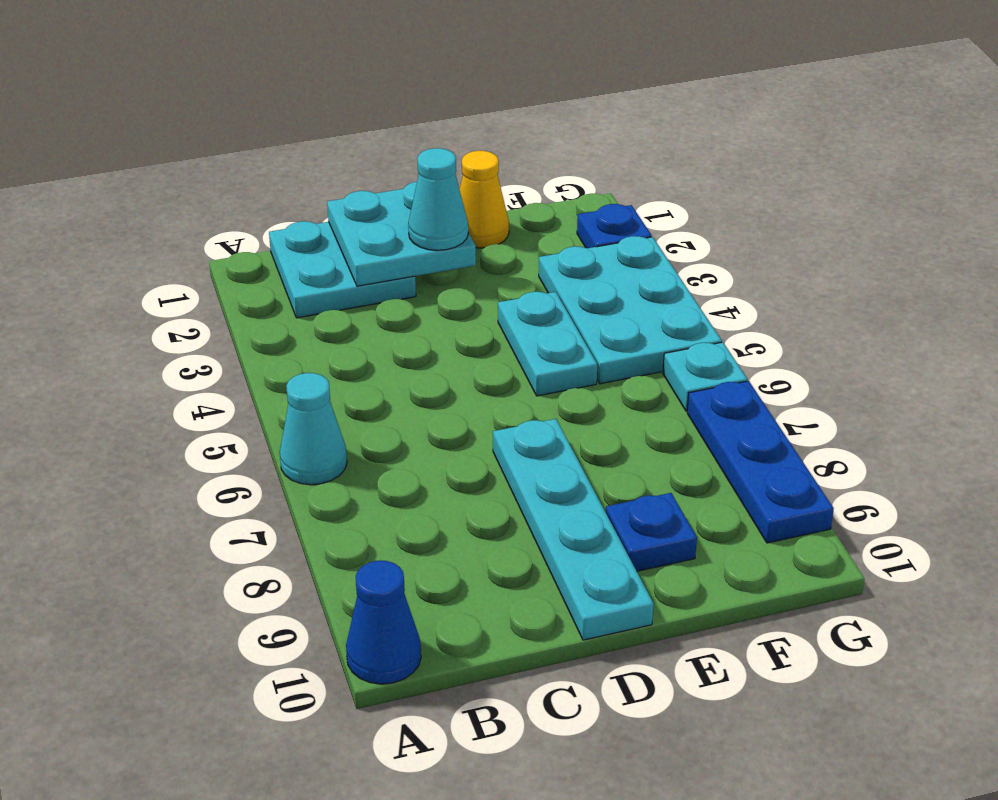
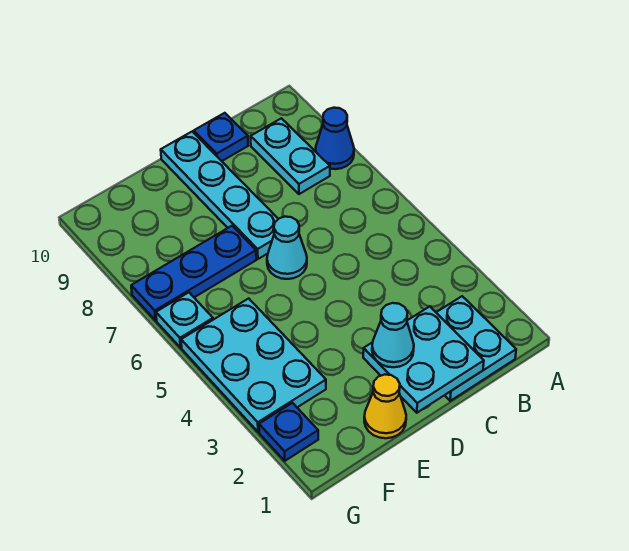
cyan cone A6 level 1 -> cyan cone D6 level 1
blue cone A10 level 1 -> blue cone A8 level 1
cyan plate E4:E5 level 1 -> cyan plate B8:B9 level 1
blue plate E9 level 1 -> blue plate C10 level 1
blue plate G7:G9 level 1 -> blue plate E7:G7 level 1

